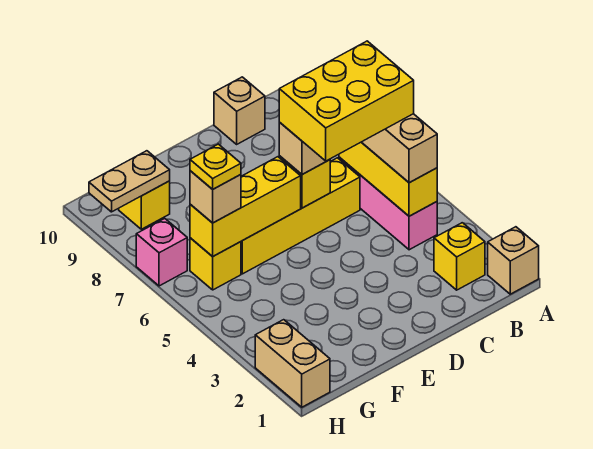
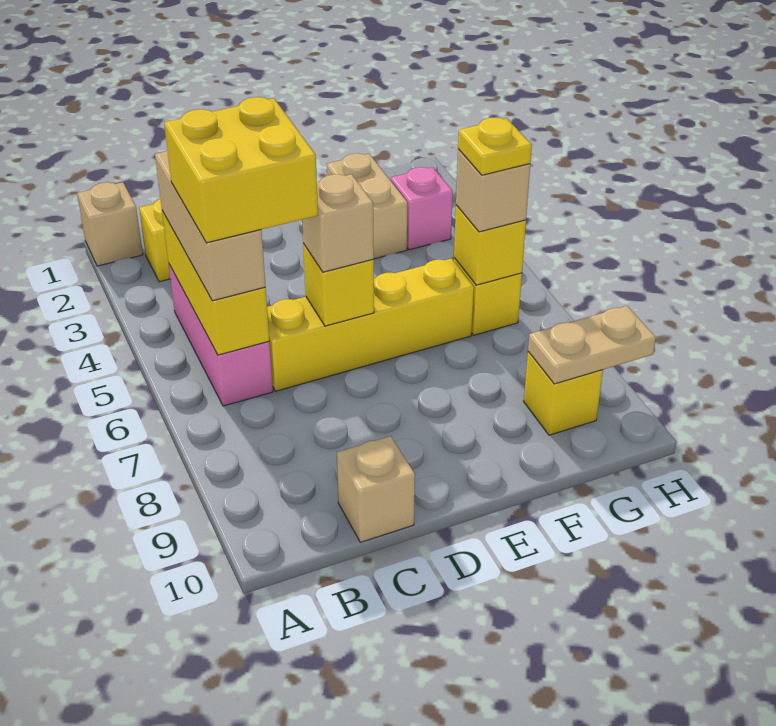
yellow brick B5:D6 level 4 -> yellow brick B5:C6 level 4
yellow brick E6:G6 level 2 -> yellow brick G6 level 2
tan brick H1:H2 level 1 -> tan brick F2:F3 level 1
pink brick H7 level 1 -> pink brick G3 level 1

